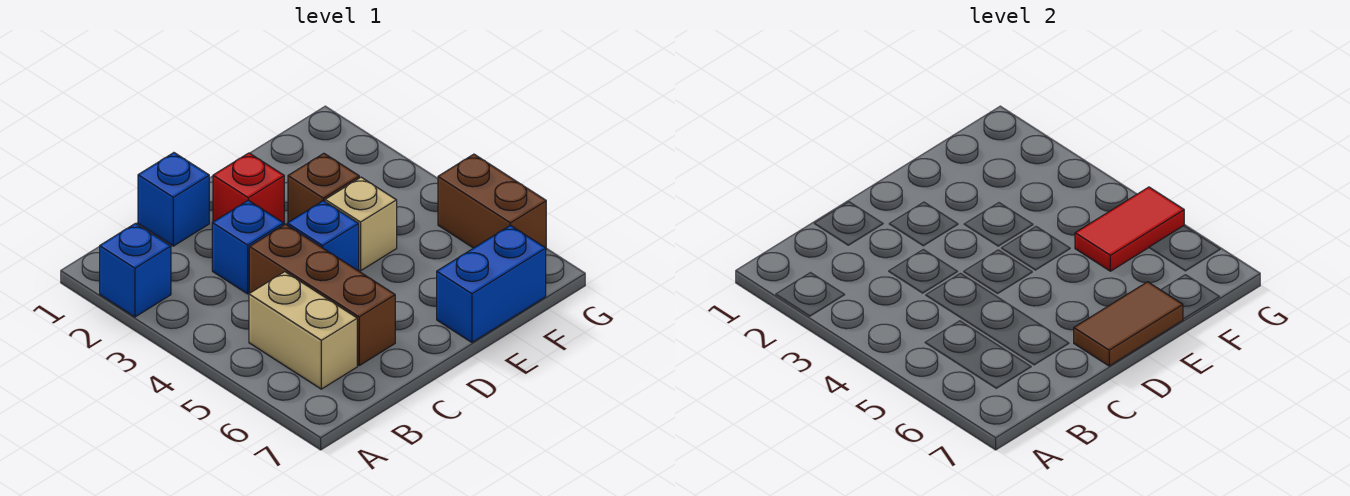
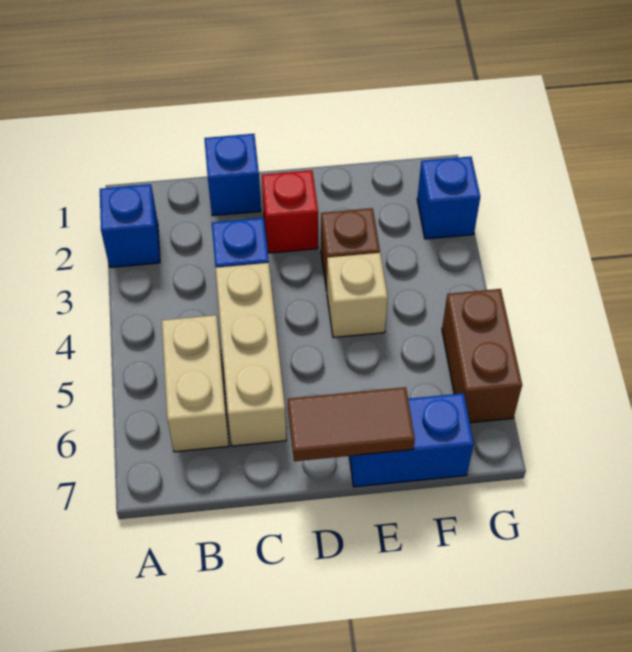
brown brick C4:C6 level 1 -> tan brick C4:C6 level 1
blue brick D4 level 1 -> blue brick G2 level 1
red tile F5:G5 level 2 -> none

